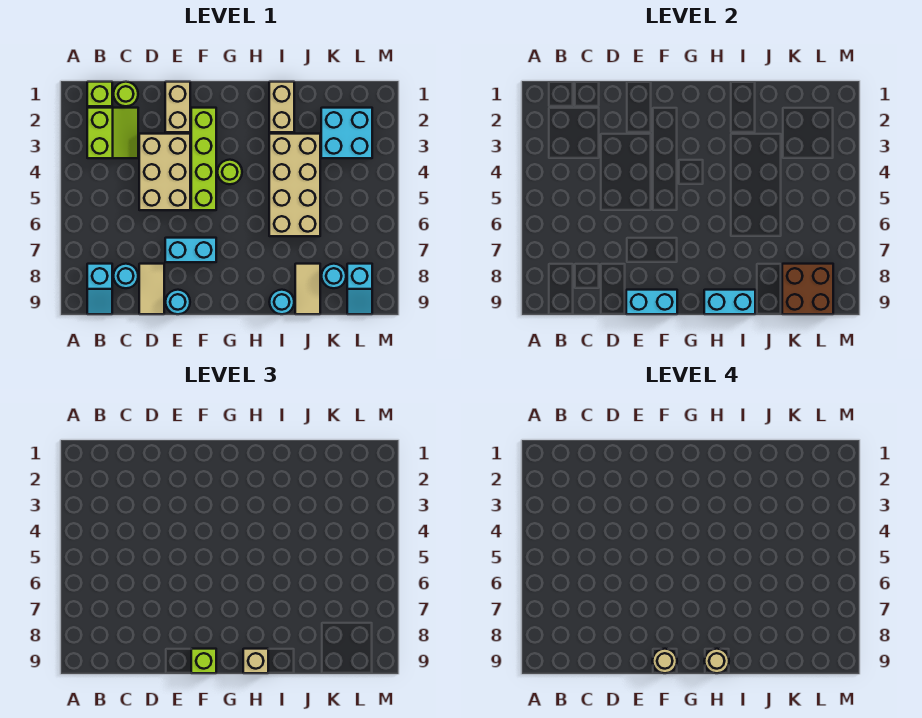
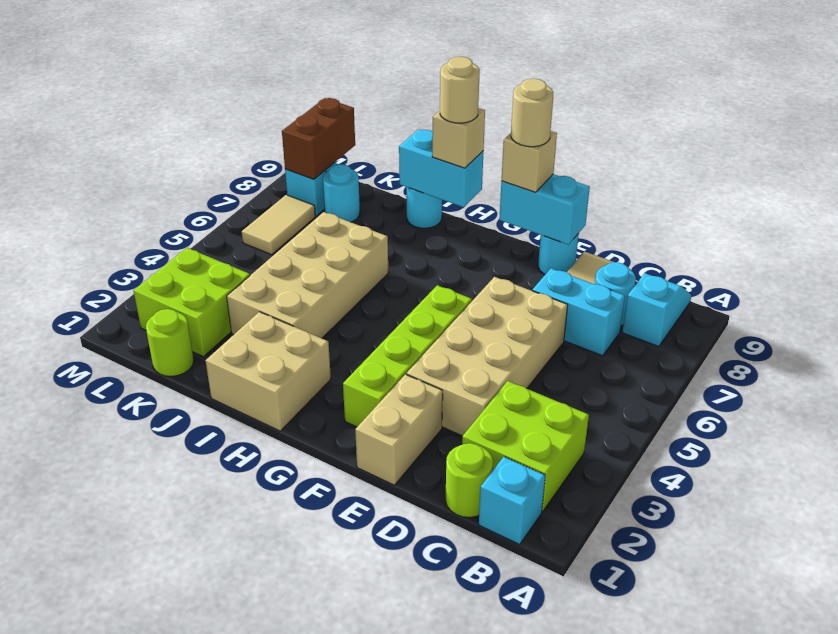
lime brick B1 level 1 -> cyan brick B1 level 1
lime slope B2:C3 level 1 top B -> lime brick B2:C3 level 1
tan brick D3:E5 level 1 -> tan brick D3:E6 level 1
cyan brick E7:F7 level 1 -> cyan brick C7:D7 level 1
lime brick F9 level 3 -> tan brick F9 level 3
lime round brick G4 level 1 -> lime round brick K1 level 1
tan brick I1:I2 level 1 -> tan brick H1:I2 level 1
tan tile J8:J9 level 1 -> tan tile L6:L7 level 1
cyan brick K2:L3 level 1 -> lime brick K2:L3 level 1
brown brick K8:L9 level 2 -> brown brick L8:L9 level 2

